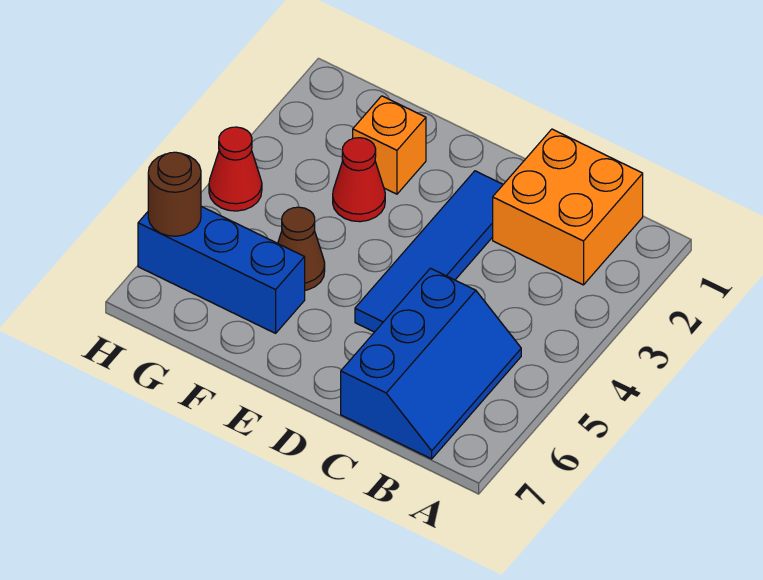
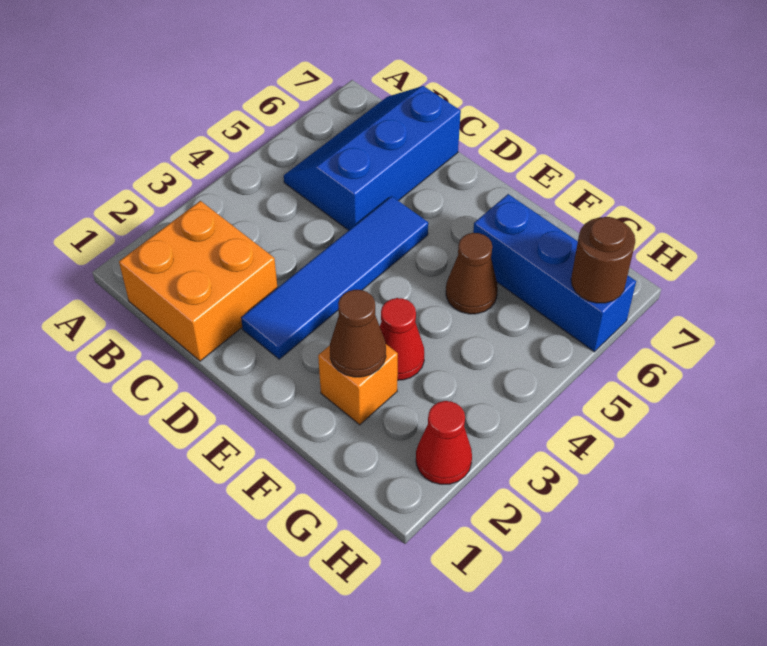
none -> brown cone F2 level 2
red cone H4 level 1 -> red cone H2 level 1

